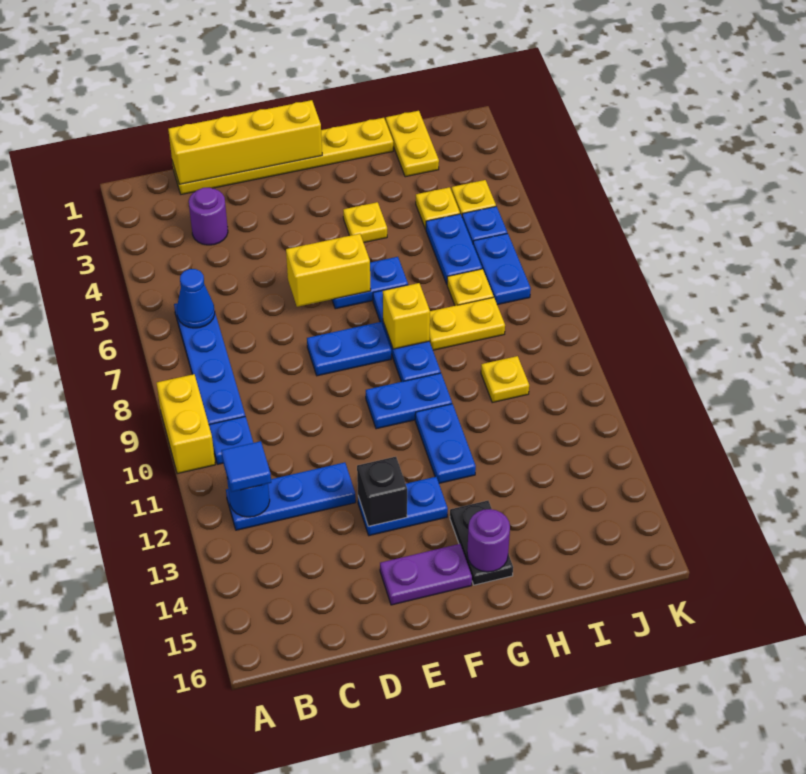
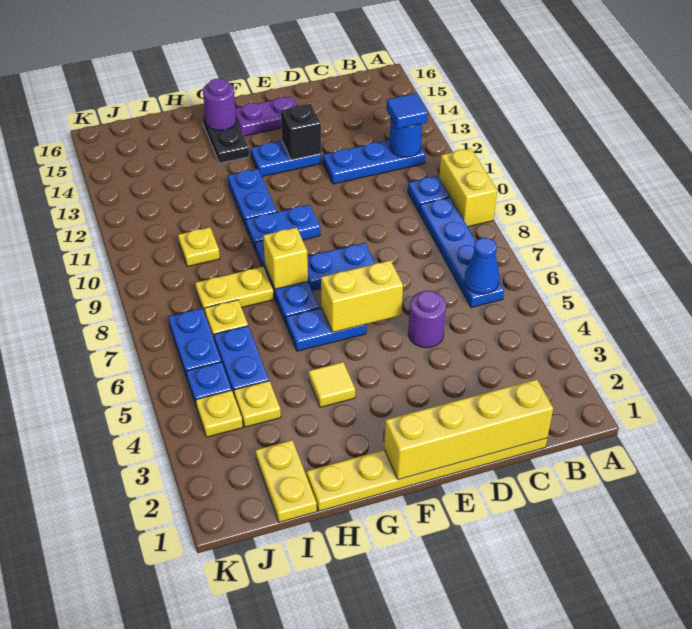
purple round brick C3 level 1 -> purple round brick D5 level 1
yellow plate G4 level 1 -> yellow tile G4 level 1

